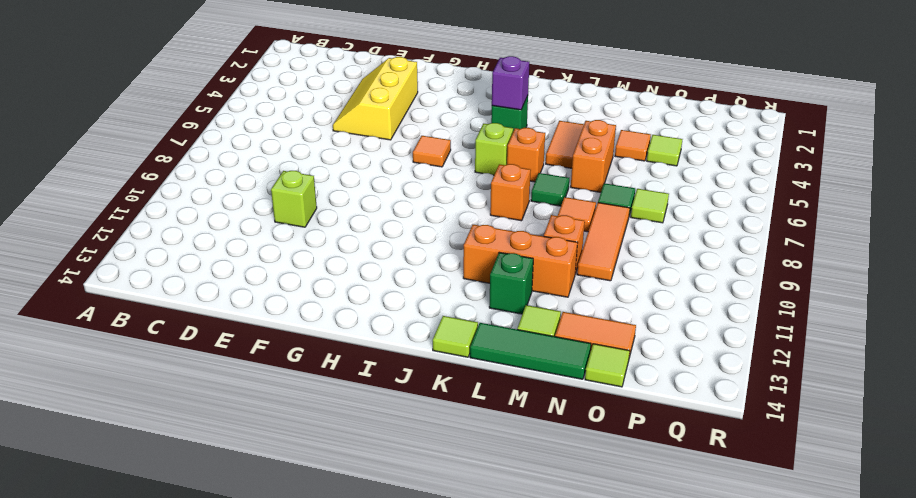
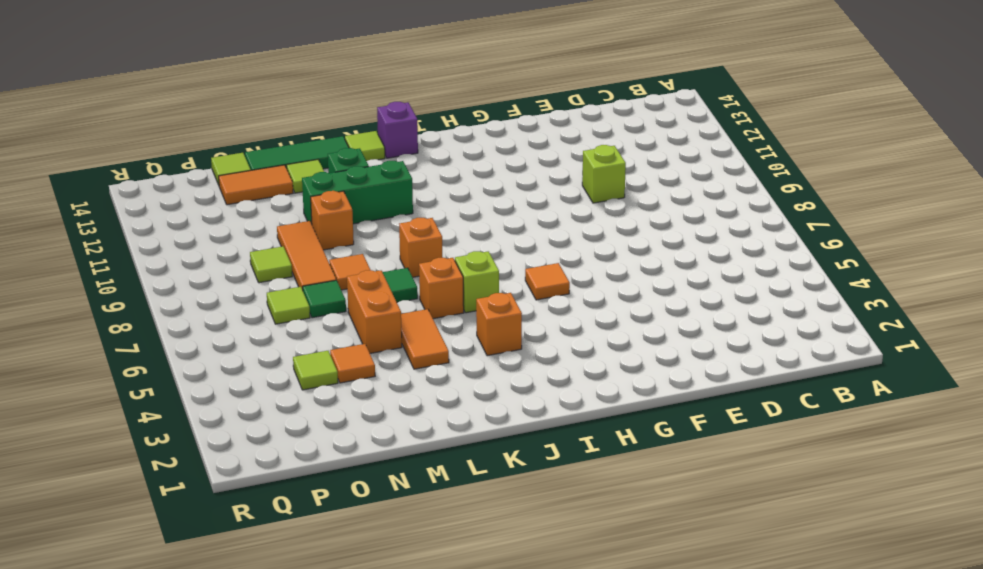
yellow slope E3:F5 level 1 top F -> none
green brick J4 level 1 -> orange brick J4 level 1
purple brick J4 level 2 -> purple brick J14 level 1
orange brick K11:M11 level 1 -> green brick K11:M11 level 1
none -> lime tile O9 level 1

